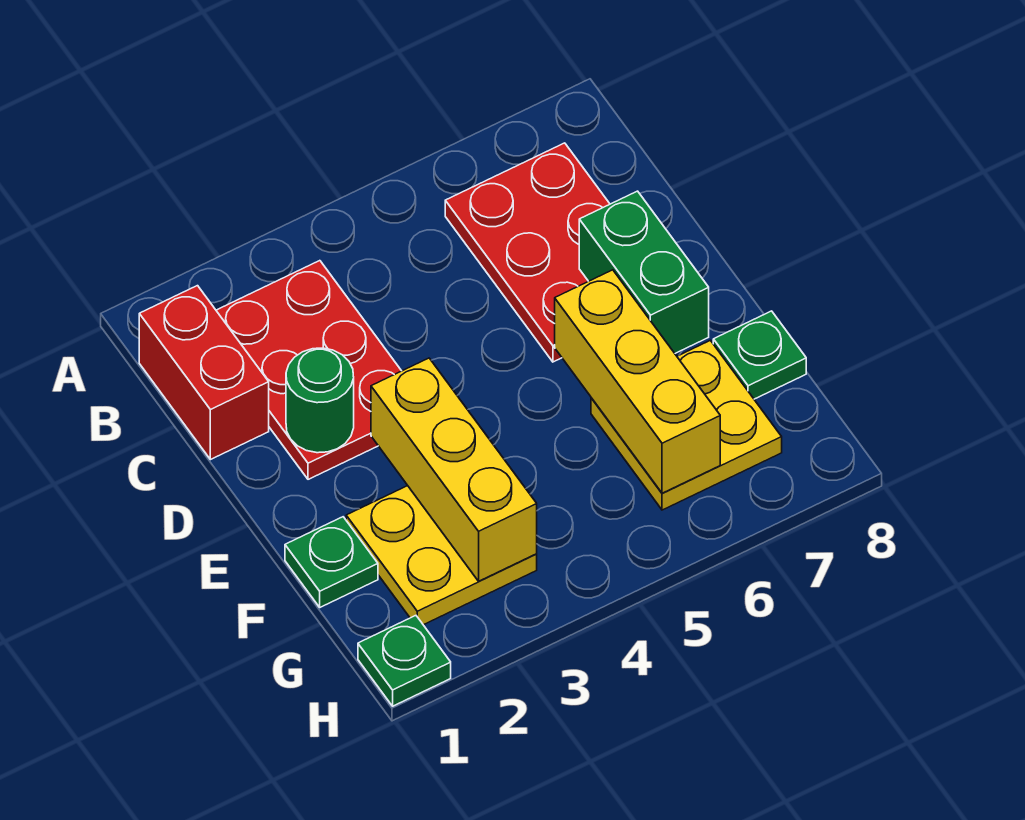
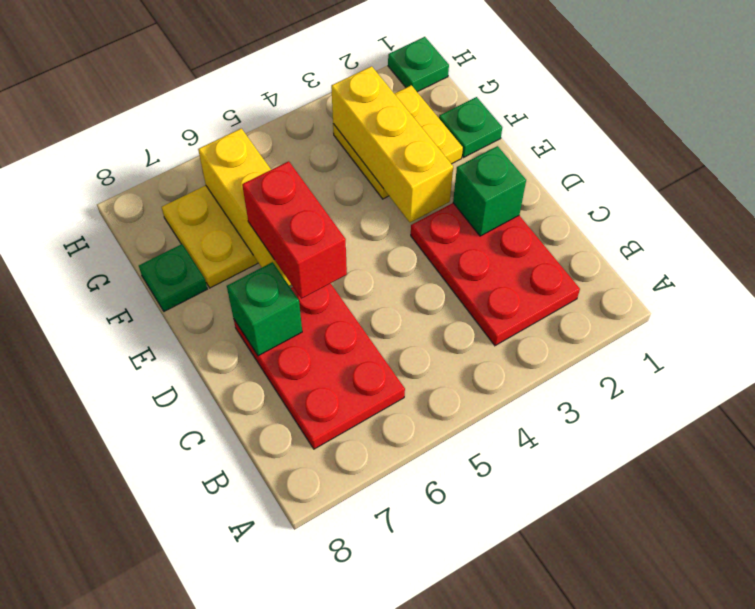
red brick B1:C1 level 1 -> red brick D6:E6 level 3
green round brick D2 level 2 -> green brick D2 level 2
green brick D7:E7 level 2 -> green brick D7 level 2

